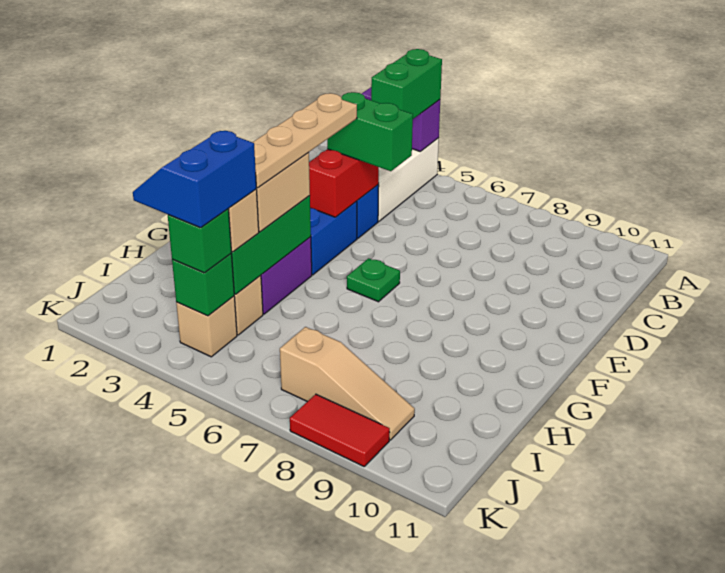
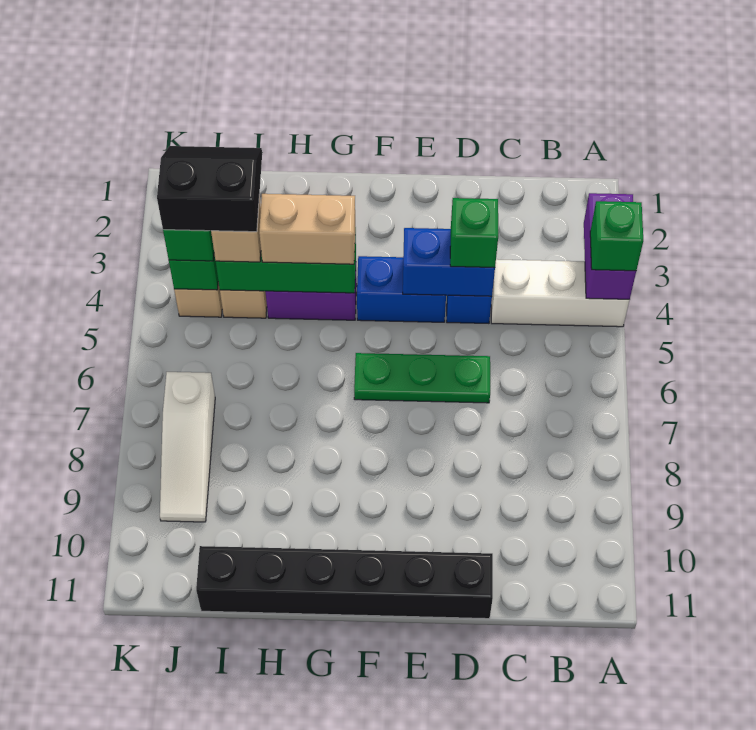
green brick A4:B4 level 3 -> green brick A4 level 3
red brick D4:E4 level 2 -> blue brick D4:E4 level 2
green brick D4:D5 level 3 -> green brick D4 level 3
none -> black brick D11:I11 level 1
tan plate E4:H4 level 4 -> none
green plate F6 level 1 -> green plate D6:F6 level 1
blue slope I3:J4 level 4 top 4 -> black slope I3:J4 level 4 top 4
tan slope J7:J9 level 1 top 7 -> white slope J7:J9 level 1 top 7
red tile K8:K9 level 1 -> none

